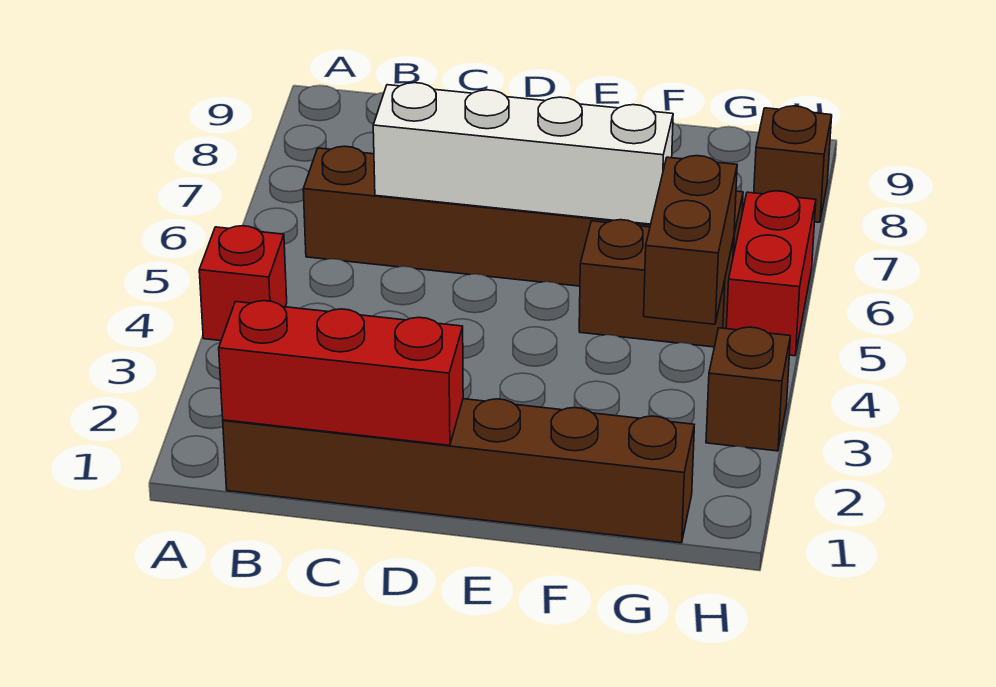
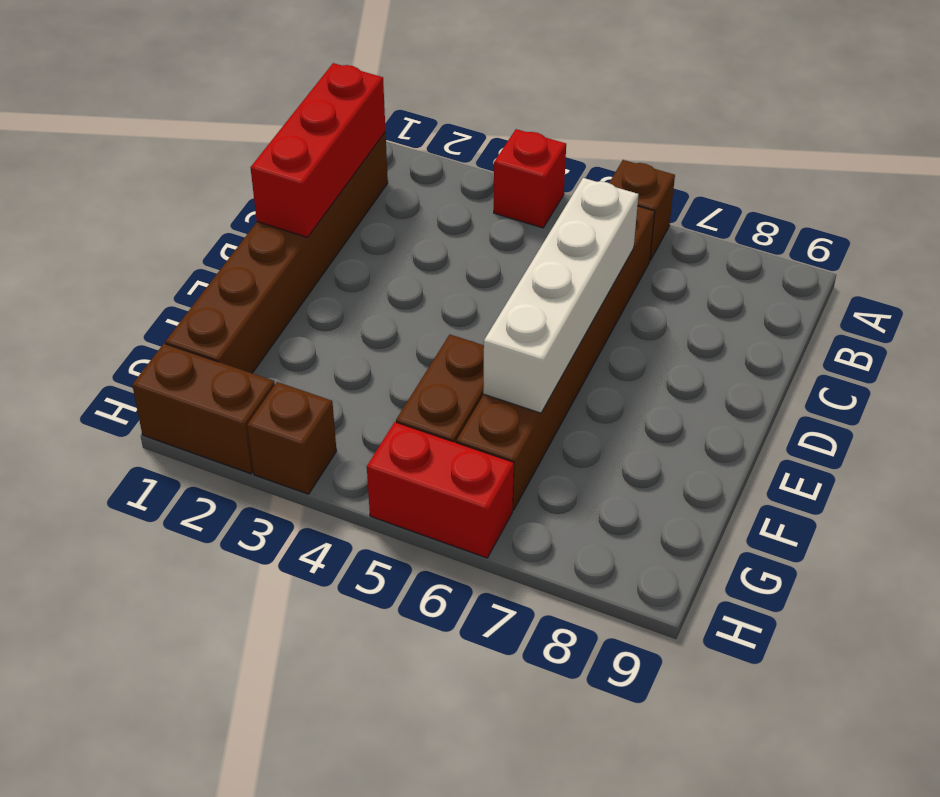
brown brick G4:G5 level 2 -> brown brick H1:H2 level 1
brown brick H8 level 1 -> brown brick A6 level 1

